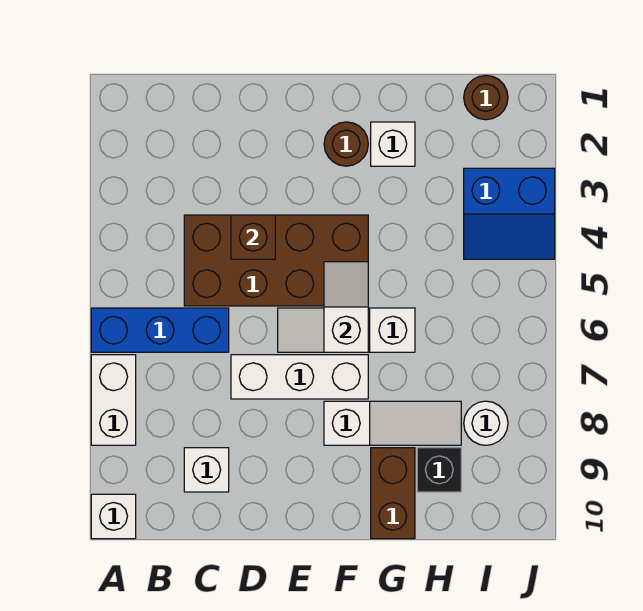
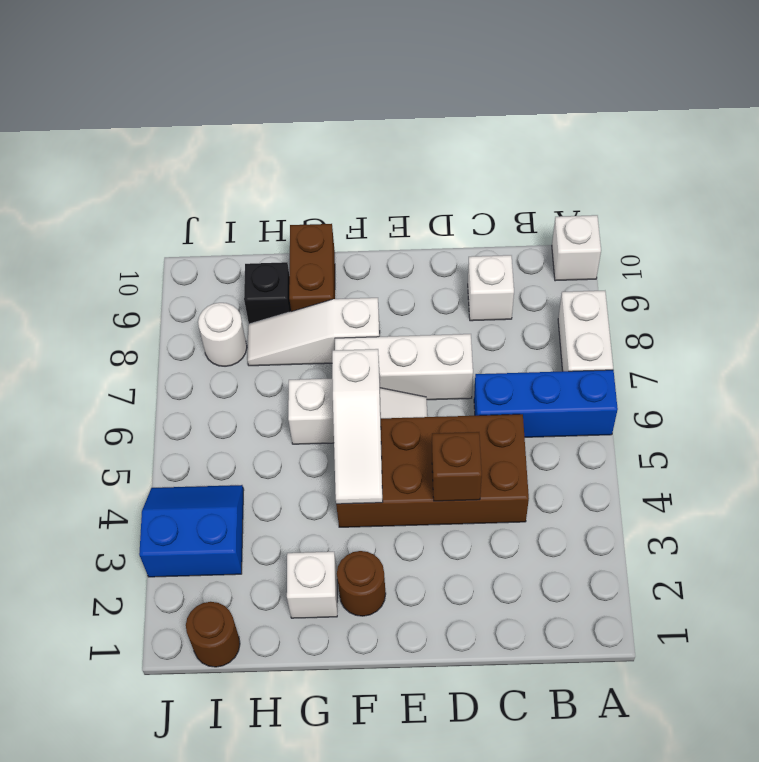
white slope F5:F6 level 2 top 6 -> white slope F4:F6 level 2 top 6

